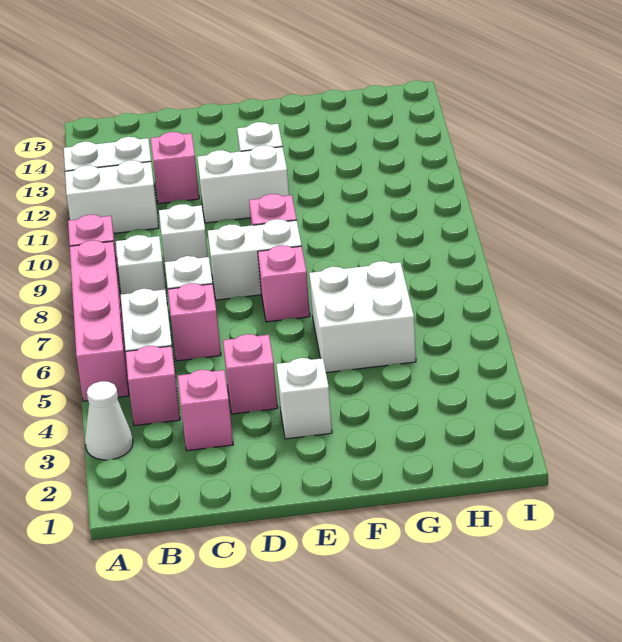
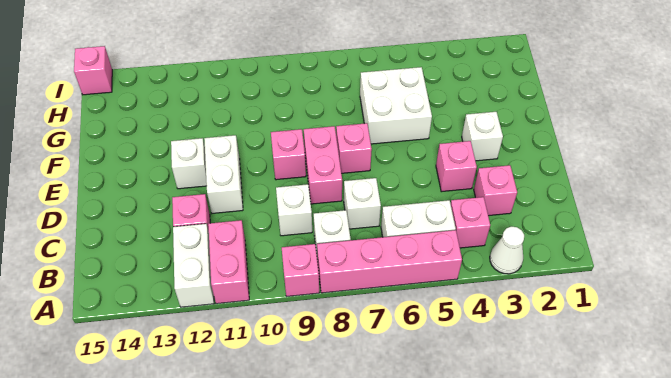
white brick A11:B11 level 1 -> pink brick A11:B11 level 1
pink brick C6 level 1 -> pink brick I15 level 1
white brick D8:E8 level 1 -> pink brick D8:E8 level 1

